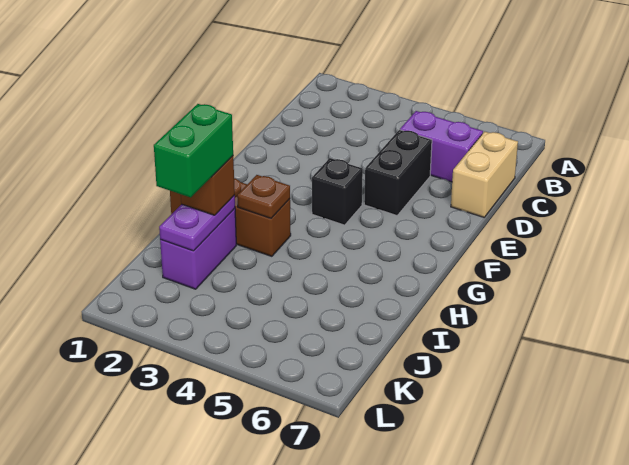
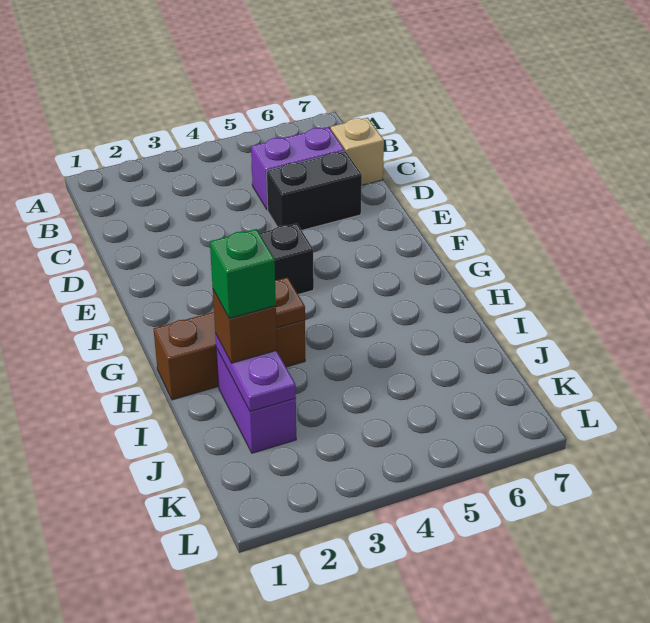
tan brick C7:D7 level 1 -> tan brick C7 level 1
black brick D5:E5 level 1 -> black brick D5:D6 level 1
green brick I2:J2 level 4 -> green brick I2 level 4

